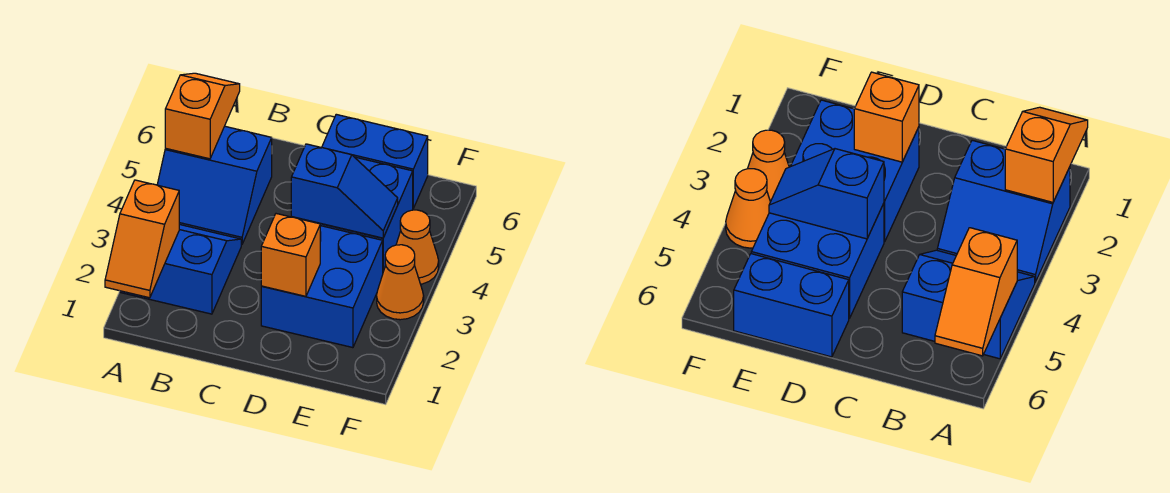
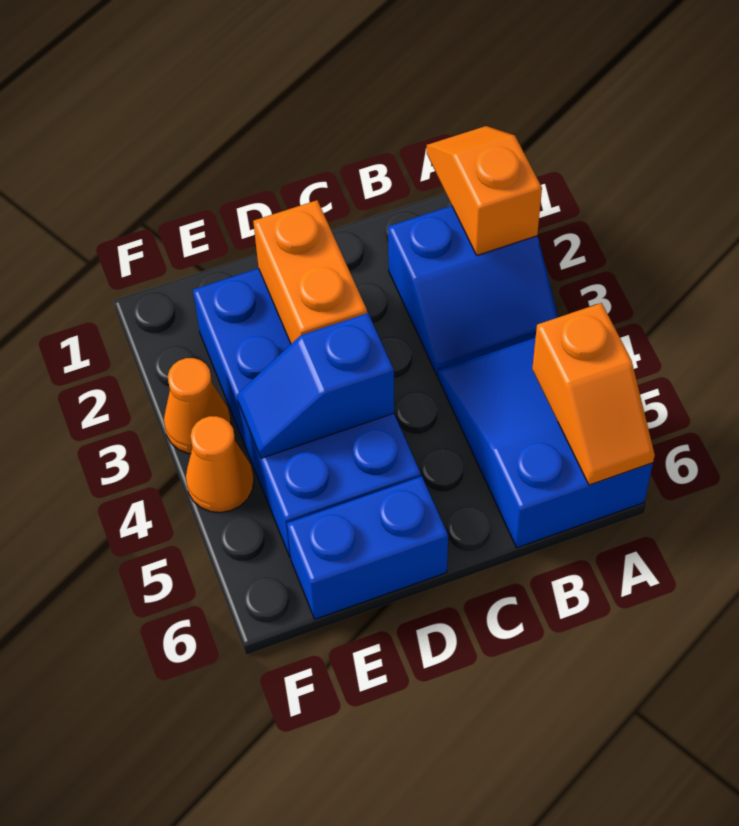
blue slope A4:B5 level 1 top 5 -> blue slope A4:B6 level 1 top 6
orange brick D2 level 2 -> orange brick D2:D3 level 2

